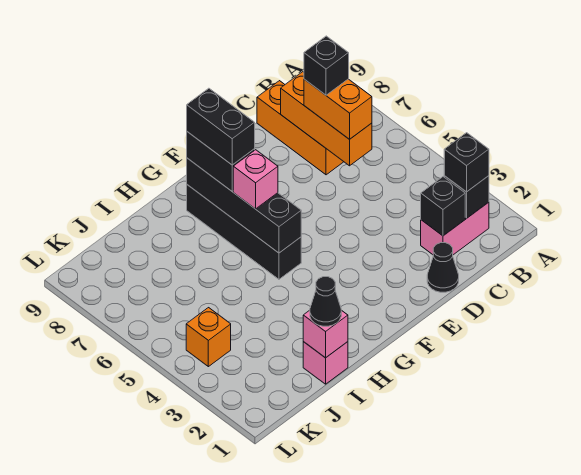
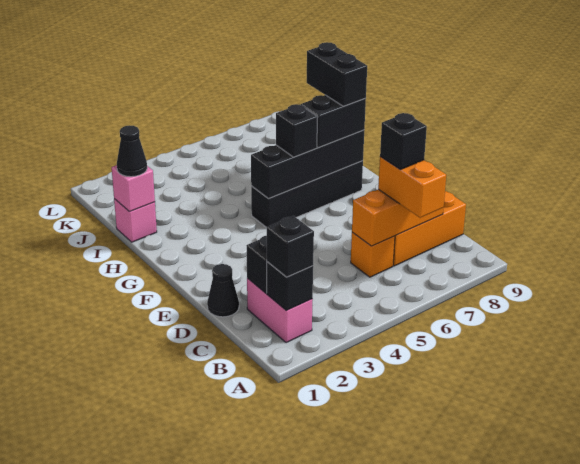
orange brick C6:C7 level 3 -> orange brick B7:C7 level 3
pink brick G6 level 3 -> black brick G6 level 3
black brick G7:G8 level 4 -> black brick G8:H8 level 4
orange brick K4 level 1 -> orange brick C6 level 1

